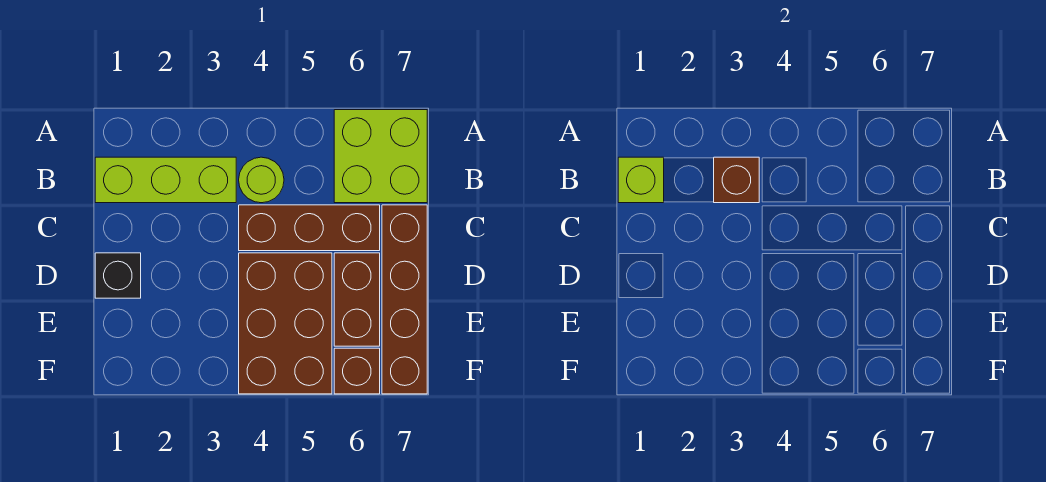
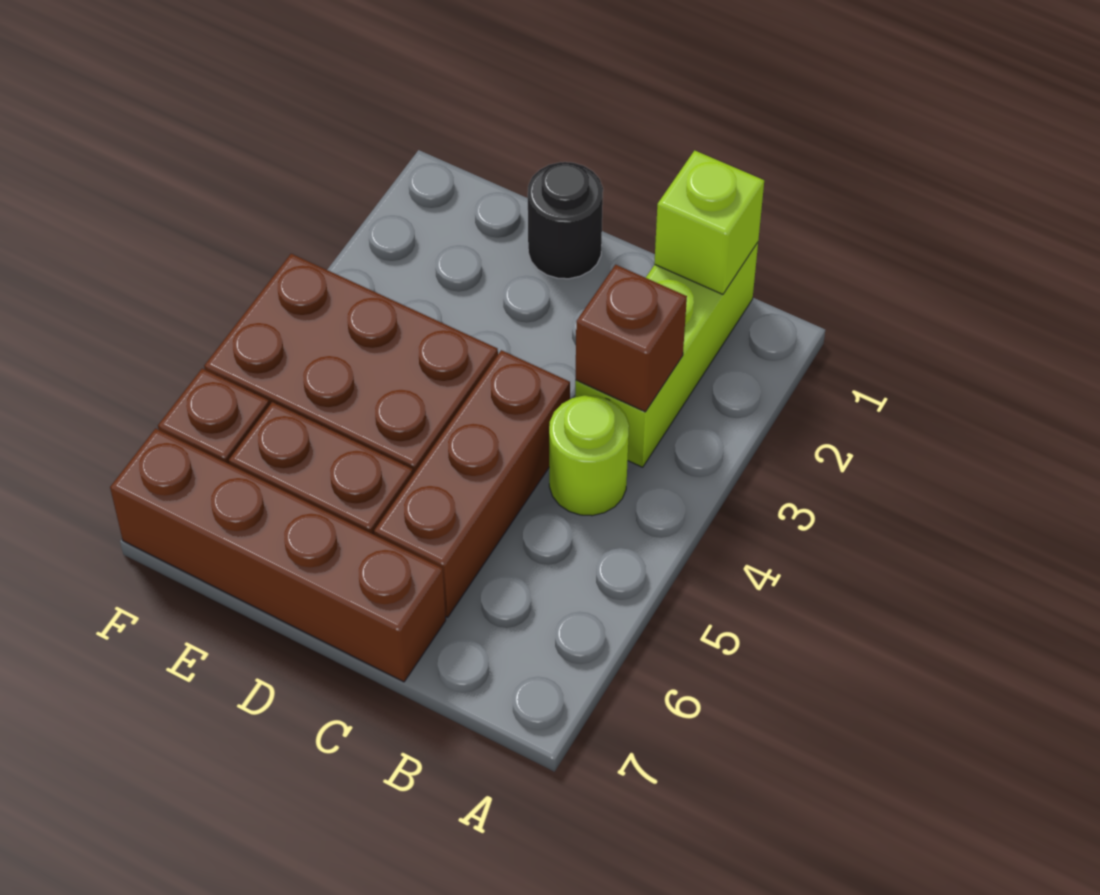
lime brick A6:B7 level 1 -> none
black brick D1 level 1 -> black round brick D1 level 1

